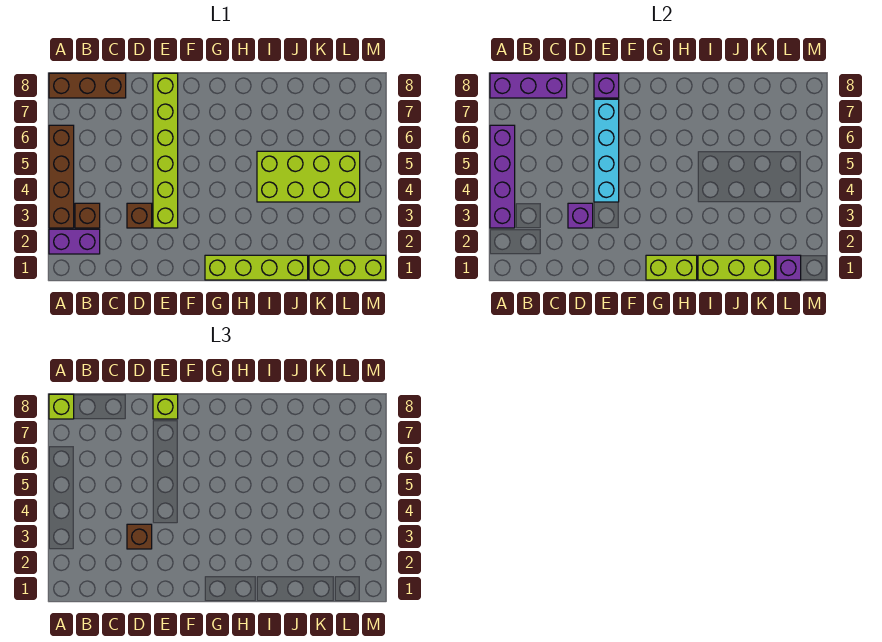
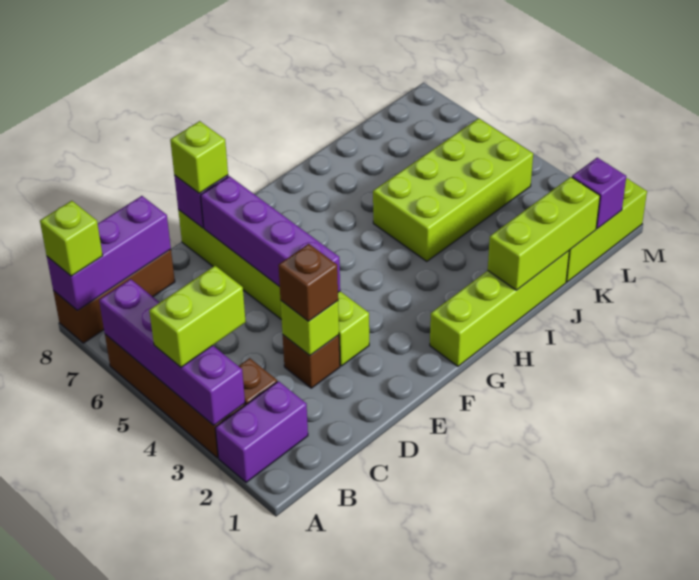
purple brick D3 level 2 -> lime brick D3 level 2
cyan brick E4:E7 level 2 -> purple brick E4:E7 level 2
lime brick G1:H1 level 2 -> lime brick A4:B4 level 3

